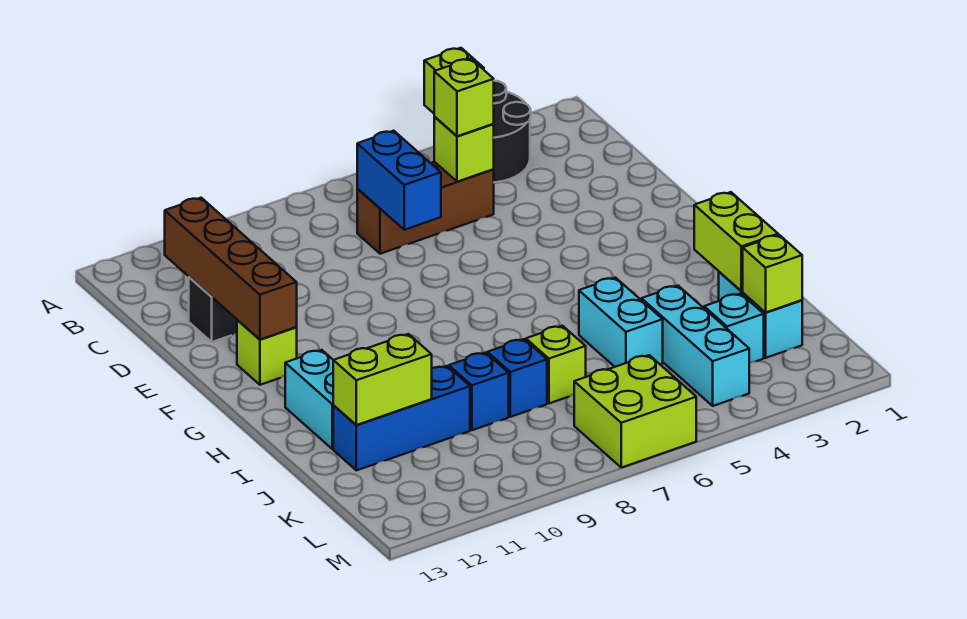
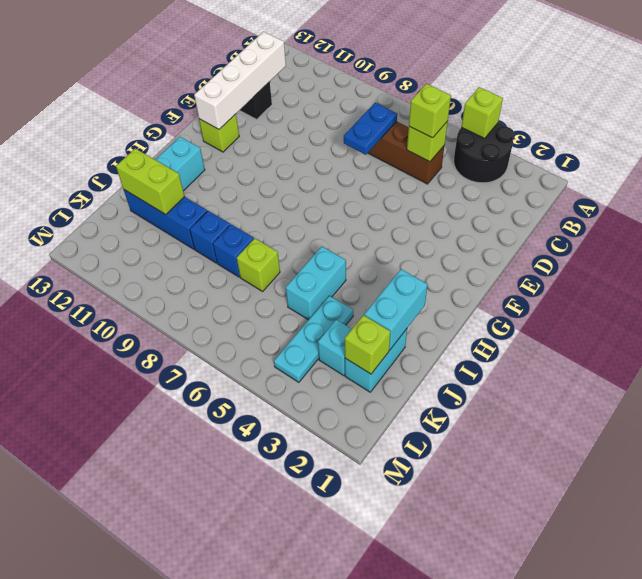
blue brick C7:D7 level 2 -> blue plate C7:D7 level 2
brown brick C12:F12 level 2 -> white brick C12:F12 level 2
lime brick I2:J2 level 2 -> cyan brick I2:J2 level 2
cyan brick J4:L4 level 1 -> cyan plate J4:L4 level 1
lime brick L6:M7 level 1 -> none

